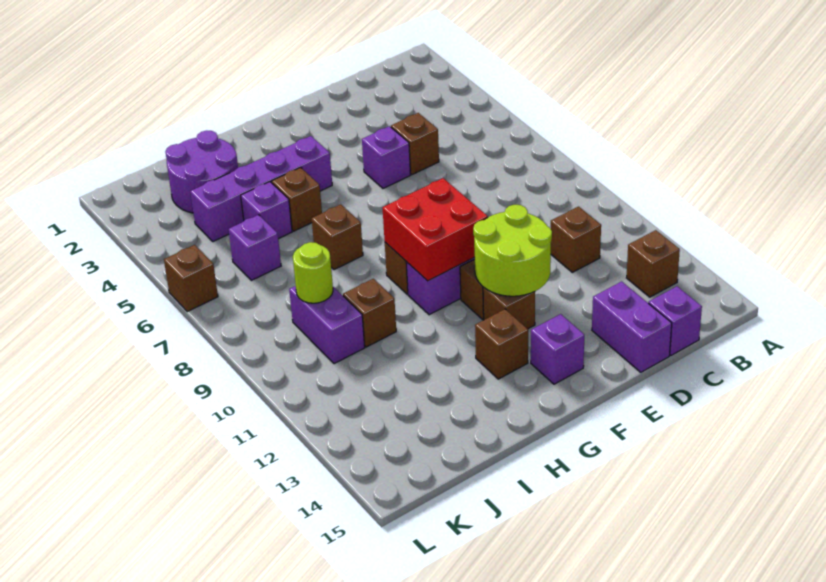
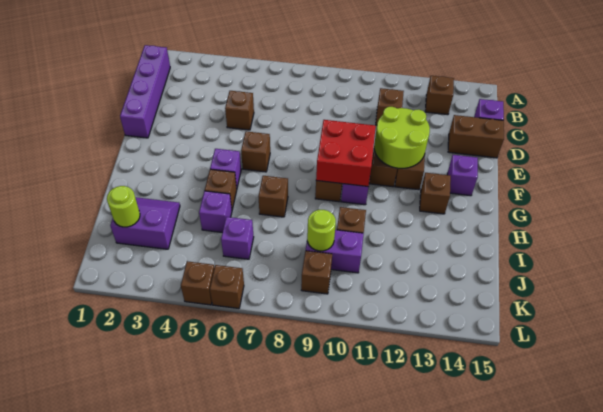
purple brick D14:D15 level 1 -> brown brick D14:D15 level 1
purple brick E5 level 1 -> purple brick G5 level 1
none -> brown brick F6 level 1
purple brick G4:J4 level 1 -> purple brick B1:E1 level 1
purple round brick I2:J3 level 1 -> purple slope I2:J3 level 1 top J
none -> lime round brick J2 level 2
none -> brown brick K9 level 1
none -> brown brick L5 level 1

